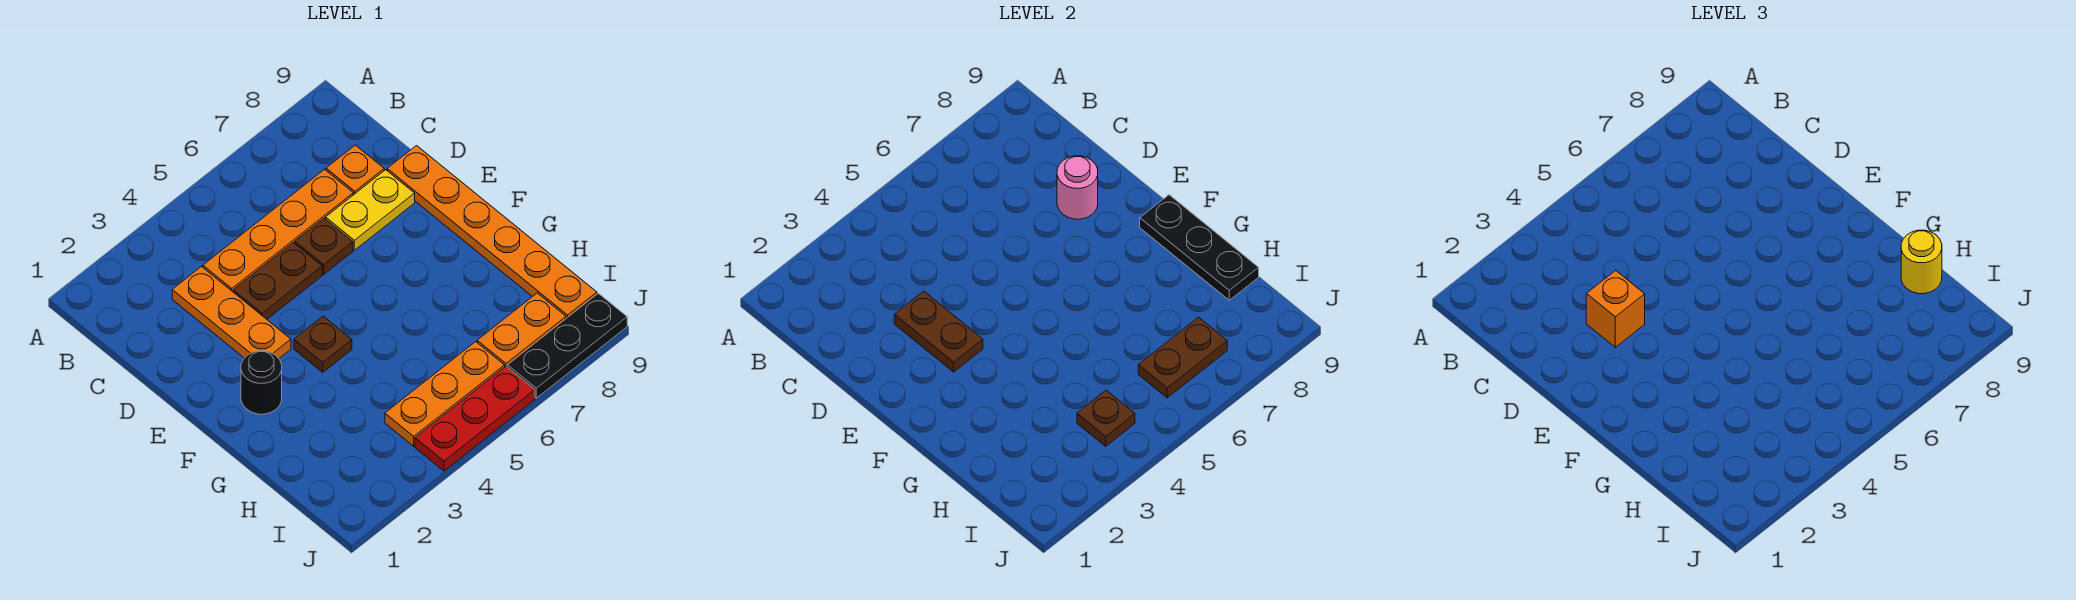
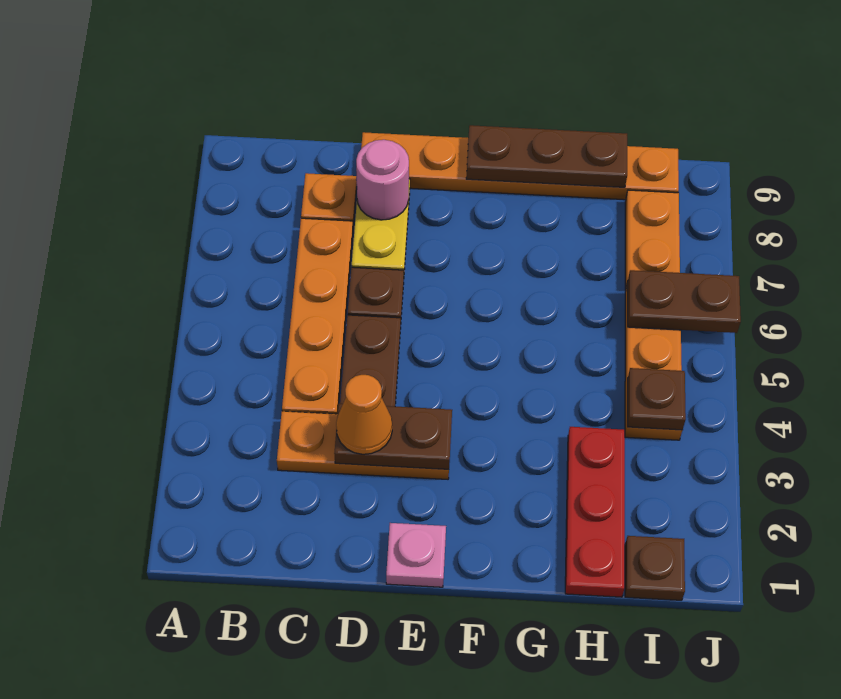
orange brick D3 level 3 -> orange cone D3 level 3
none -> pink plate E1 level 1
black round brick F2 level 1 -> none
brown plate F4 level 1 -> brown plate I1 level 1
black plate F9:H9 level 2 -> brown plate F9:H9 level 2
yellow round brick H9 level 3 -> none
brown plate I6:I7 level 2 -> brown plate I6:J6 level 2
red plate J4:J6 level 1 -> red plate H1:H3 level 1
black plate J7:J9 level 1 -> none

